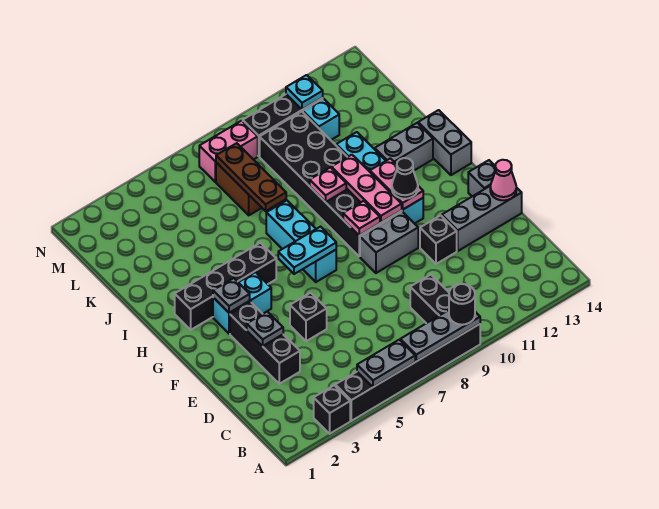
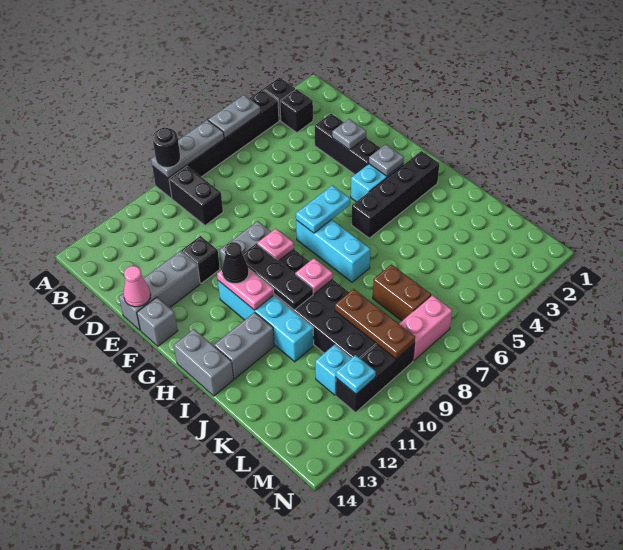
black brick E5 level 1 -> black brick B3 level 1
pink plate G10:I10 level 2 -> black plate G10:I10 level 2
brown plate J7:L7 level 2 -> brown plate K9:M9 level 2

